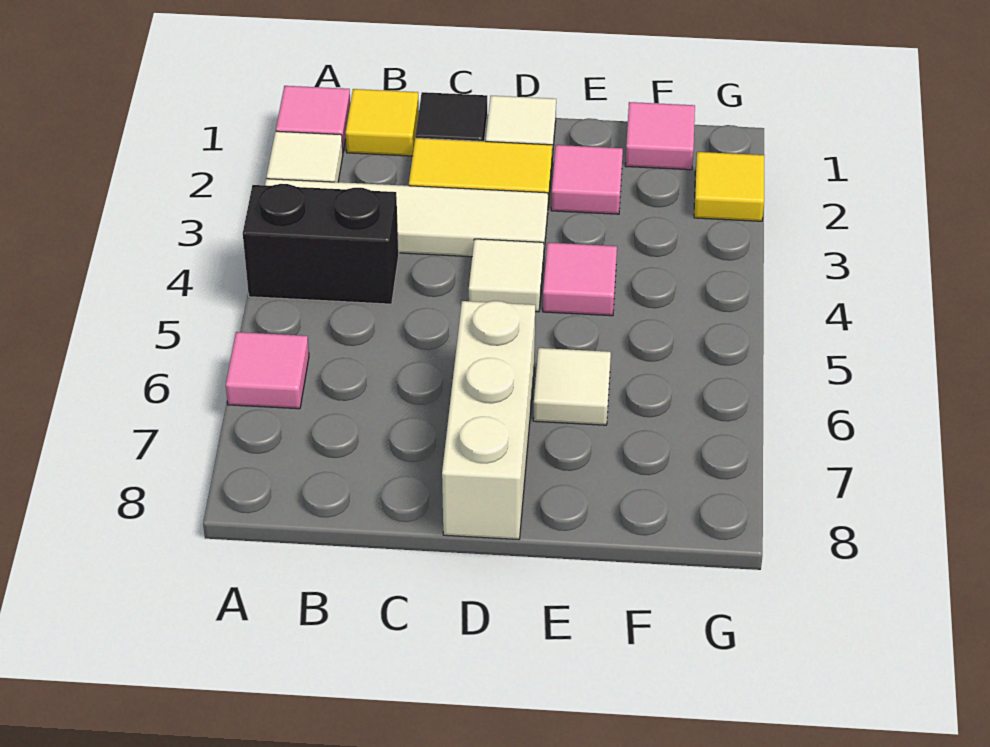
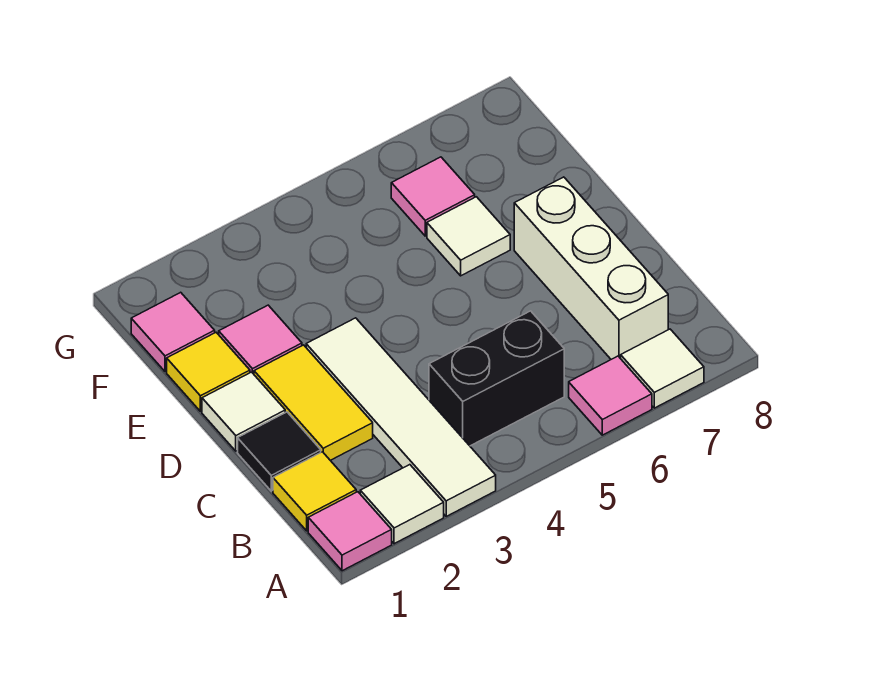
black brick A4:B4 level 1 -> black brick B4:B5 level 1
white tile D4 level 1 -> white tile A7 level 1
white brick D6:D8 level 1 -> white brick B7:D7 level 1
pink tile E4 level 1 -> pink tile F6 level 1
yellow tile G2 level 1 -> yellow tile E1 level 1

